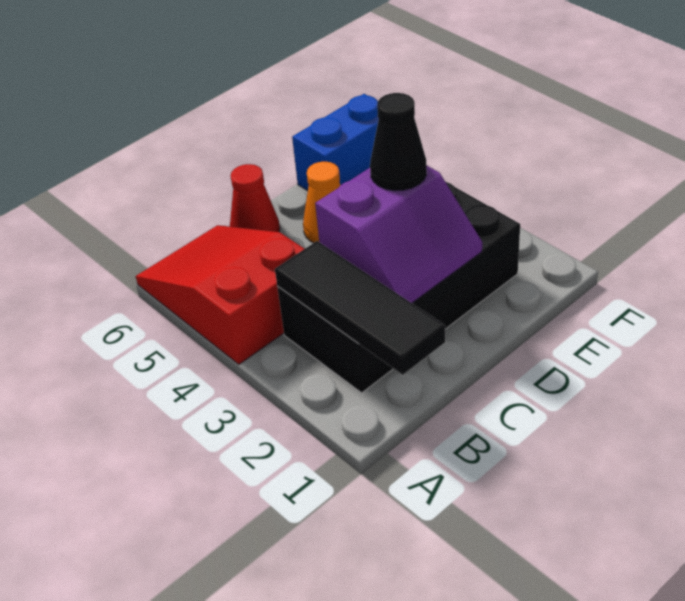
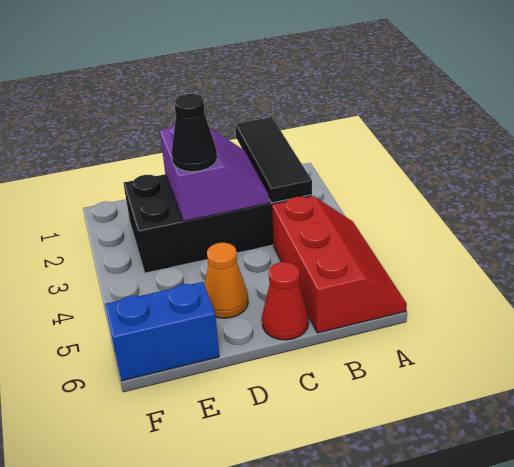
red slope A4:B6 level 1 top 4 -> red slope A4:B6 level 1 top B
purple slope C2:D3 level 2 top 3 -> purple slope C2:D3 level 2 top D

